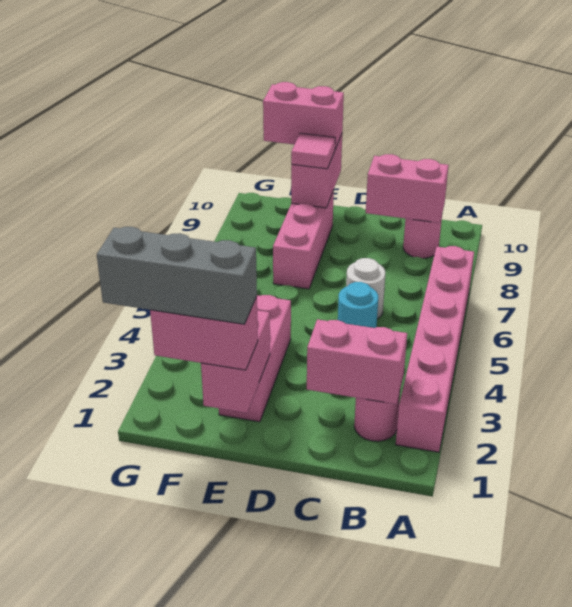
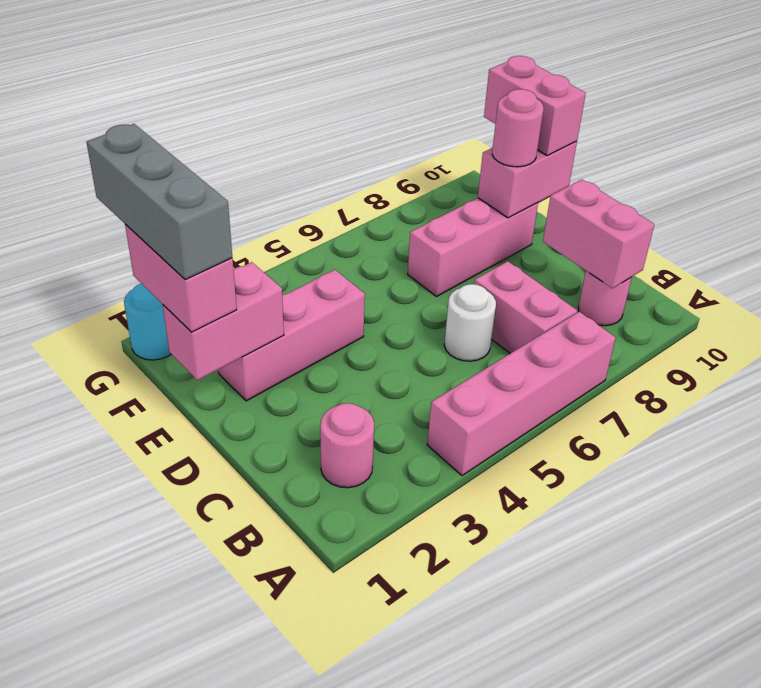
pink brick A2:A7 level 1 -> pink brick A4:A7 level 1
pink brick B2:C2 level 2 -> pink brick B7:C7 level 1
cyan round brick C5 level 1 -> cyan round brick G1 level 1
pink tile E9 level 3 -> pink round brick E9 level 3

